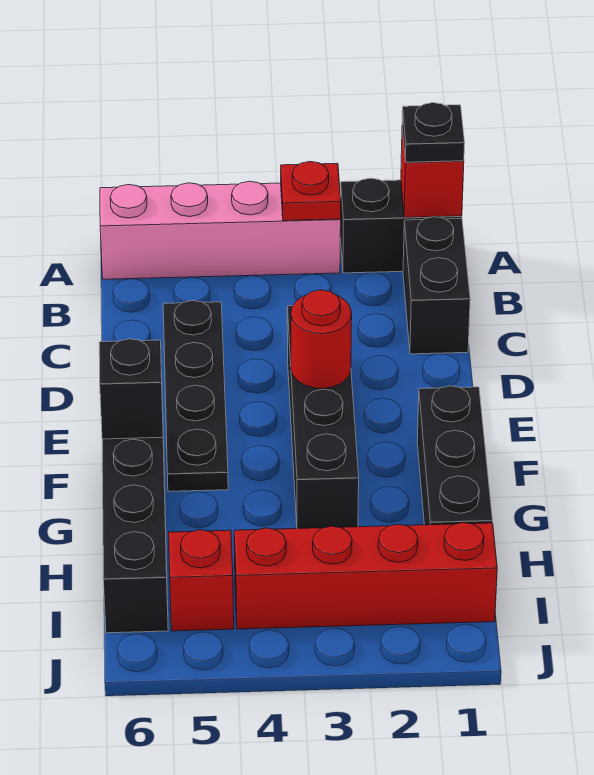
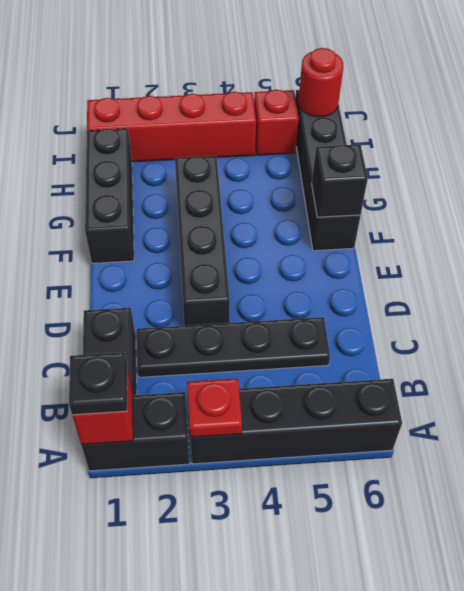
pink brick A3:A6 level 1 -> black brick A3:A6 level 1
black plate C5:F5 level 1 -> black plate C2:C5 level 1
red round brick E3 level 2 -> red round brick I6 level 2

